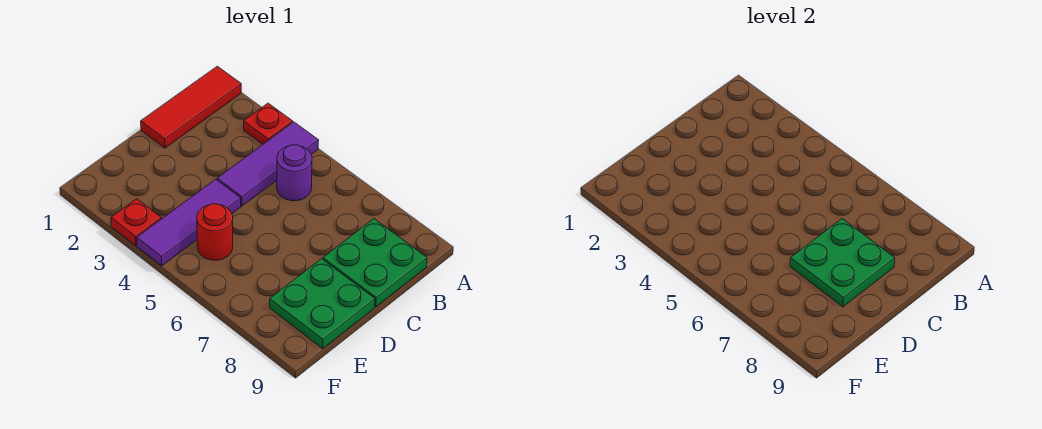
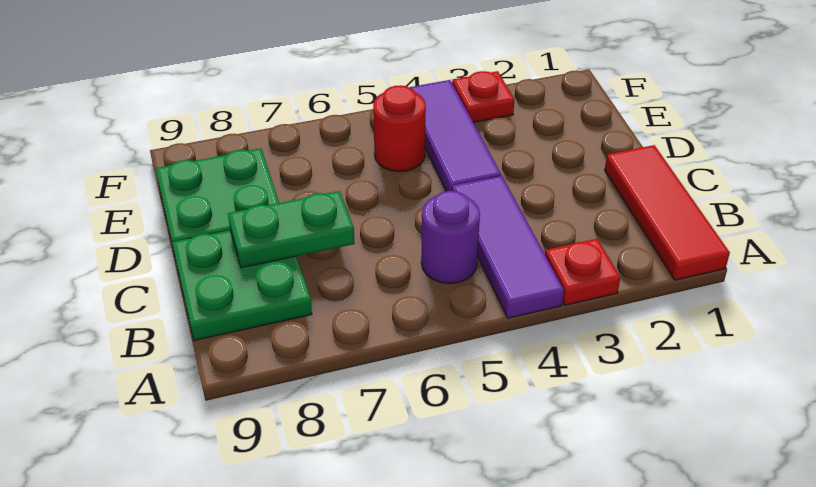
green plate C7:D8 level 2 -> green plate C7:C8 level 2

